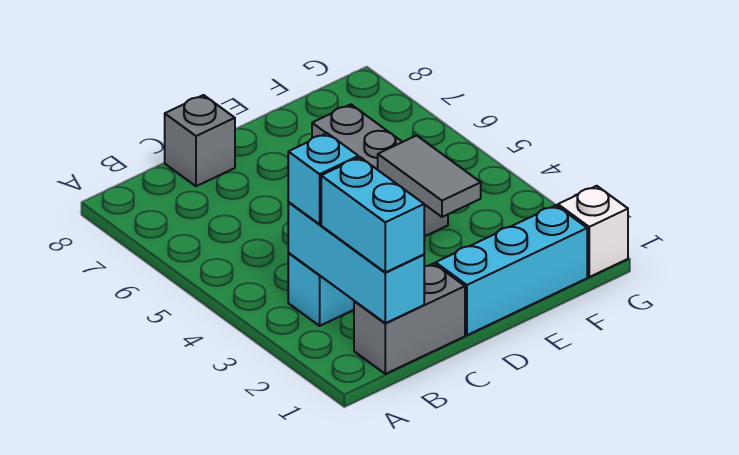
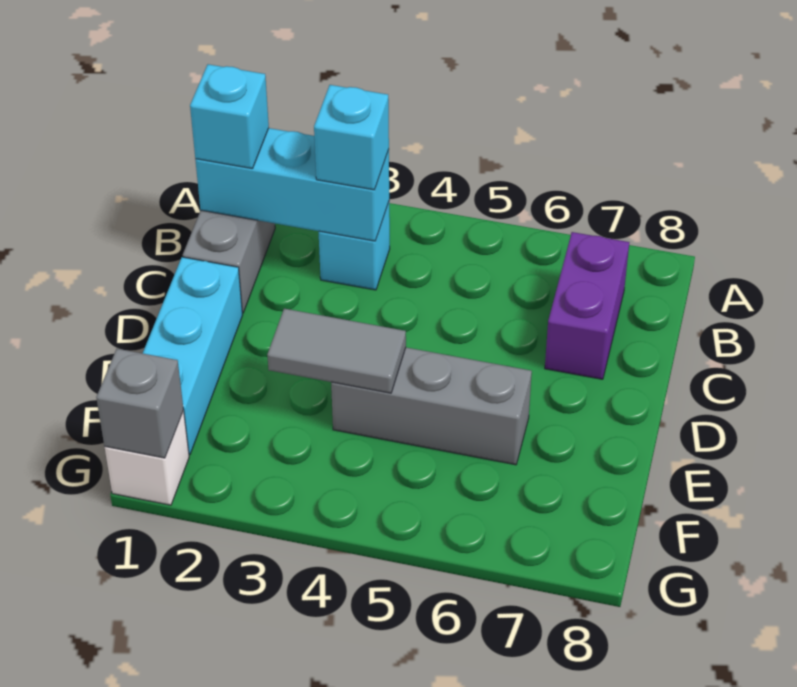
cyan brick B1:B2 level 3 -> cyan brick B1 level 3
none -> purple brick B7:C7 level 1
grey brick C8 level 1 -> grey brick G1 level 2

